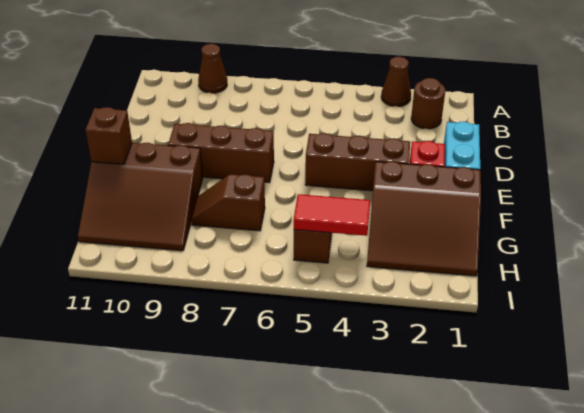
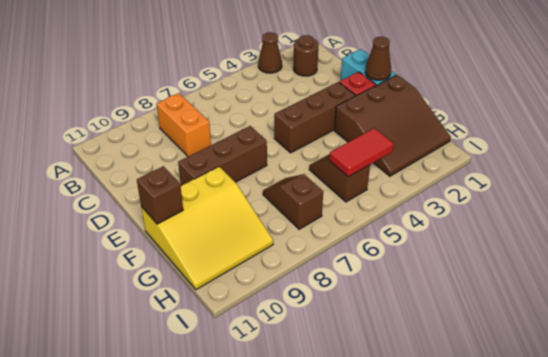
brown cone A9 level 1 -> brown cone E1 level 2
none -> orange brick B8:C8 level 1
brown slope F9:H11 level 1 top F -> yellow slope F9:H11 level 1 top F
brown slope G7:G8 level 1 top 7 -> brown slope G7:H7 level 1 top H

